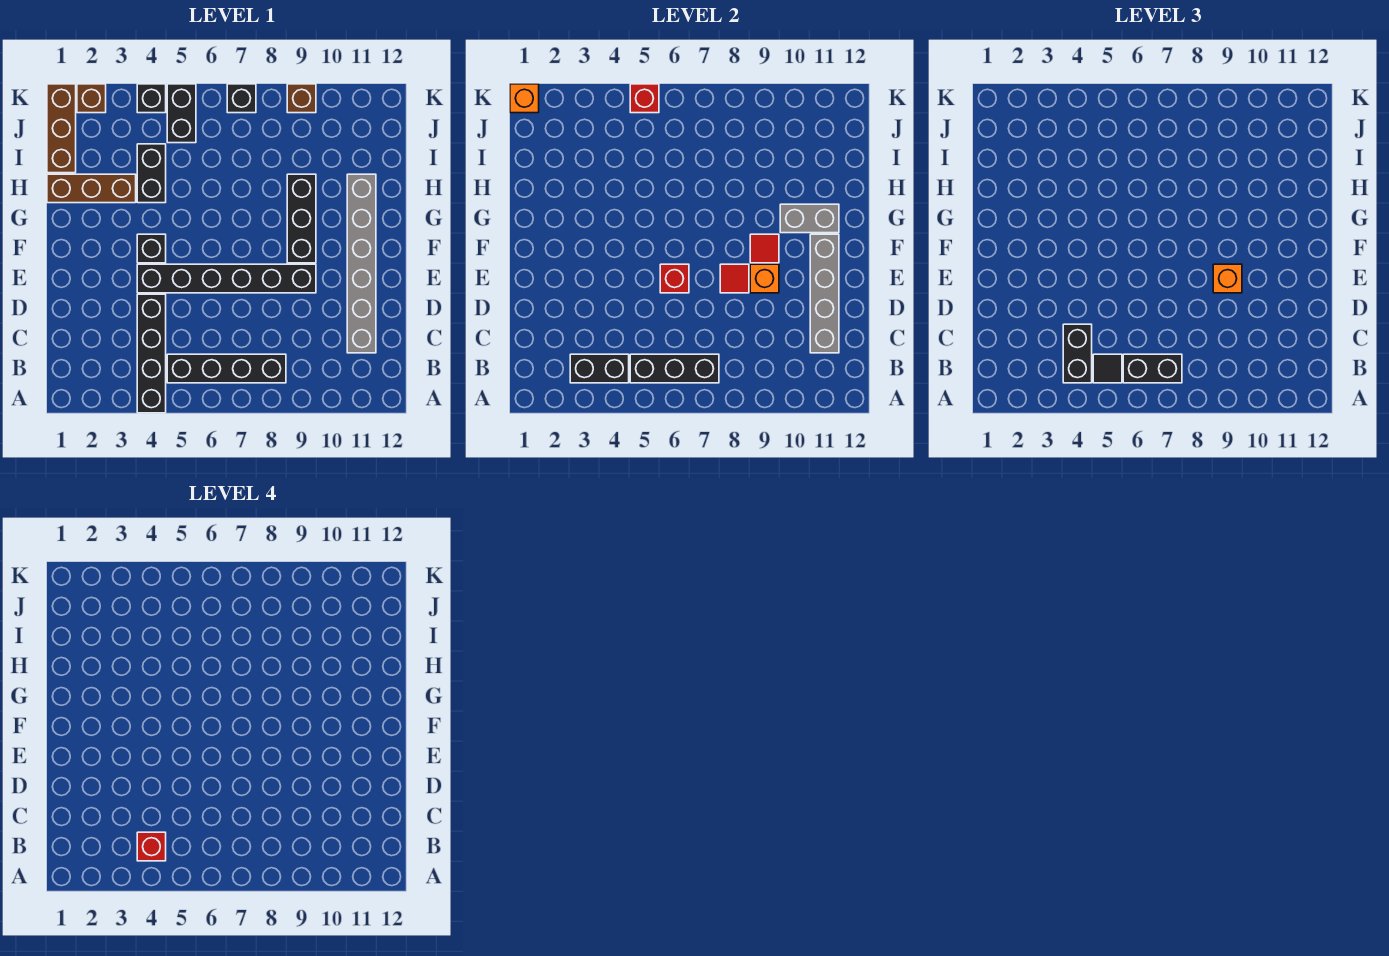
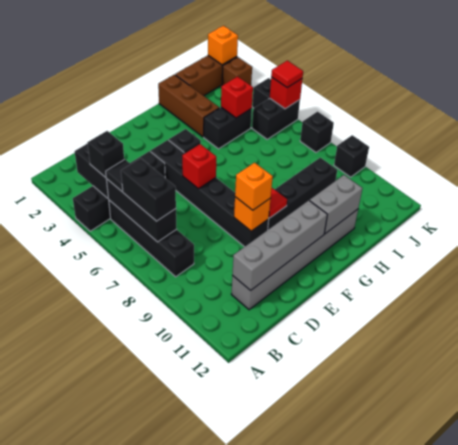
black brick B4:C4 level 3 -> black brick B4 level 3
red brick B4 level 4 -> red brick I4 level 2
red tile E8 level 2 -> red tile K5 level 3
black brick F9:H9 level 1 -> black brick F9:I9 level 1
grey brick G10:G11 level 2 -> grey brick G11:H11 level 2
brown brick K9 level 1 -> black brick K9 level 1

